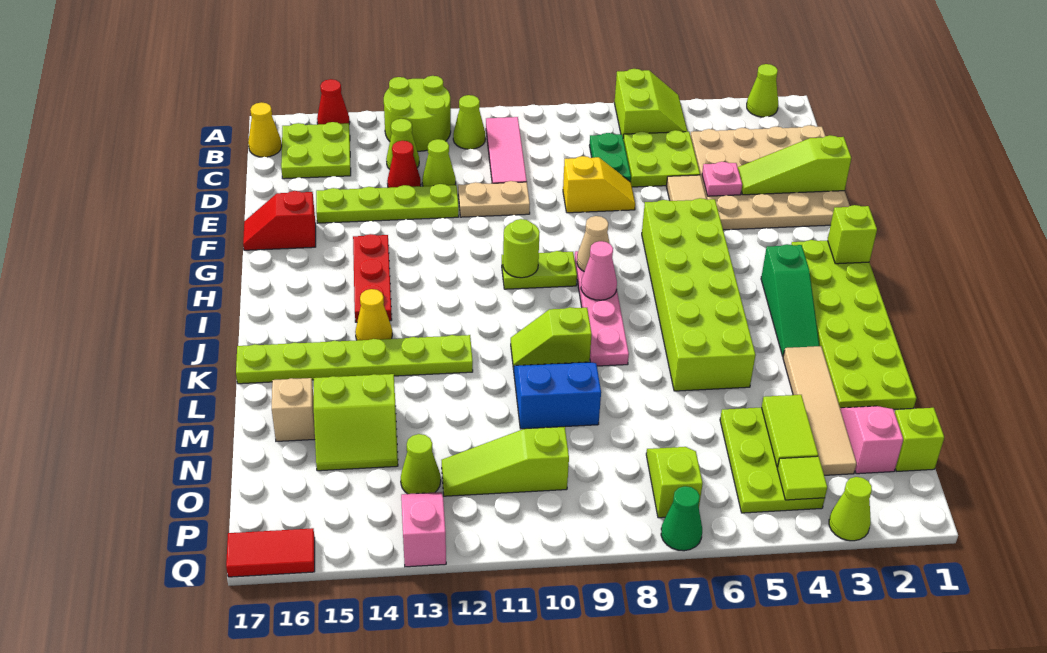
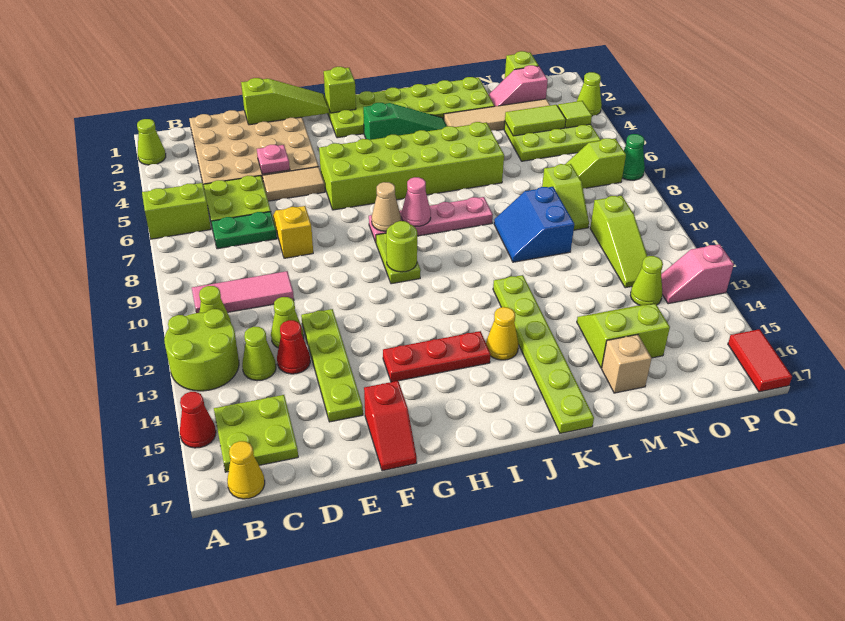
lime slope E1:E3 level 2 top 1 -> lime slope E1:G1 level 2 top E
tan plate E10:E11 level 1 -> none
lime slope K9:K10 level 1 top 9 -> lime slope N8:N9 level 1 top 8
lime slope M14:N15 level 1 top M -> lime slope M14:N15 level 1 top 15

